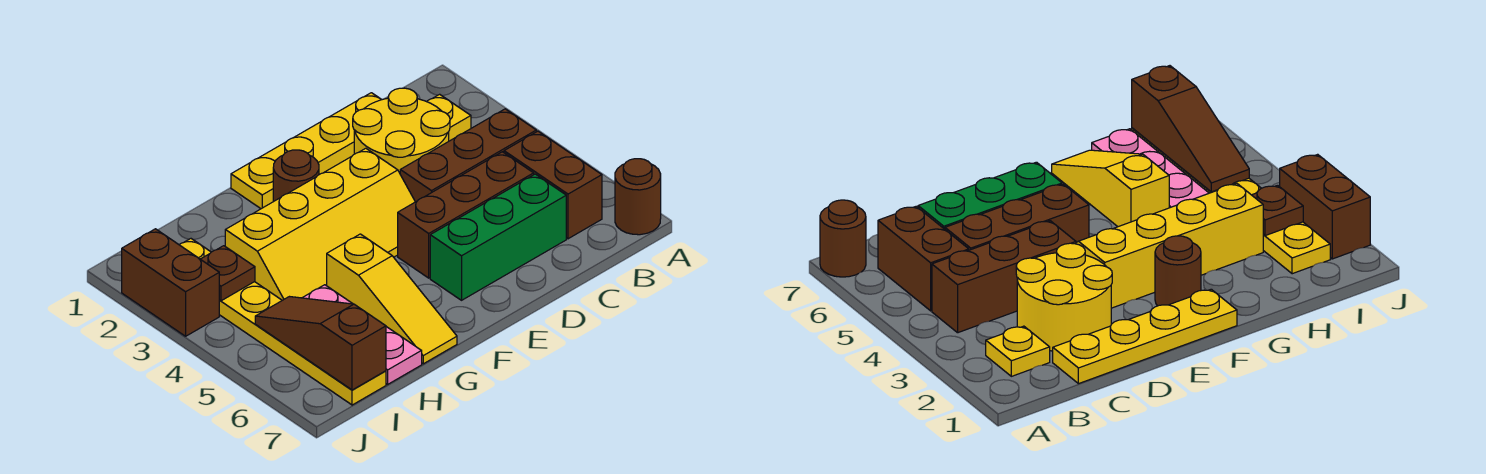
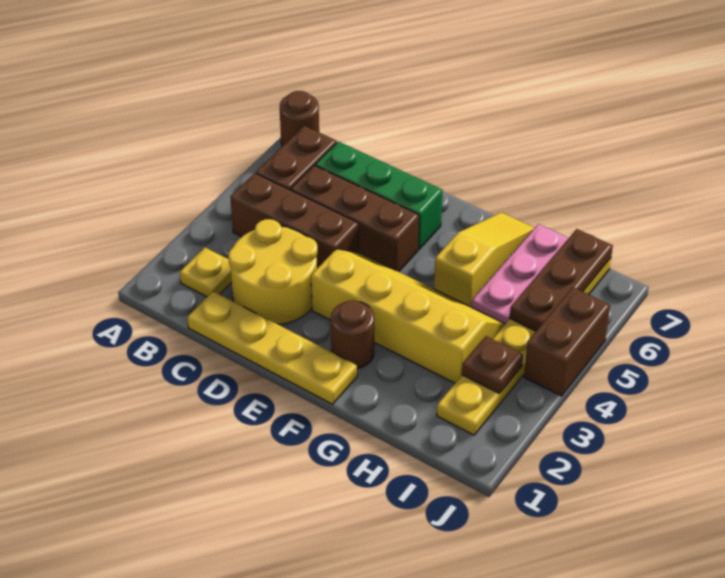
brown slope I5:I7 level 2 top 7 -> brown plate I5:I7 level 2
brown brick J2:J3 level 1 -> brown brick J4:J5 level 1

